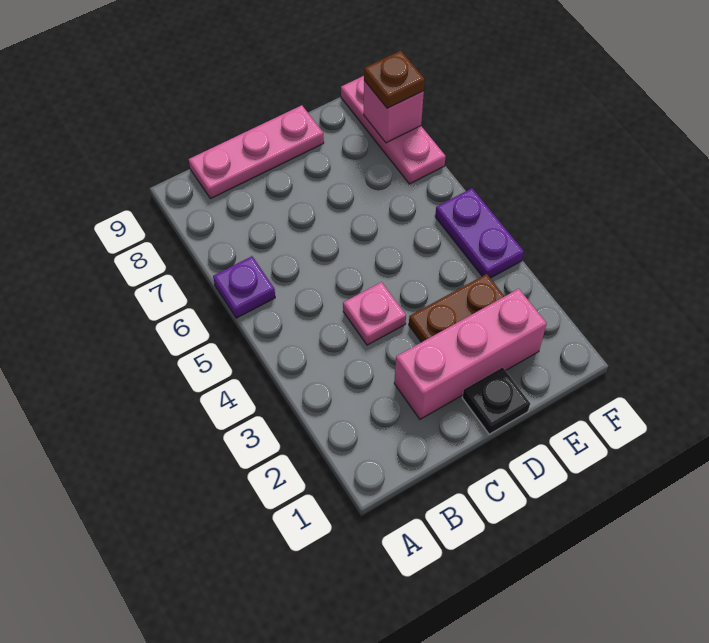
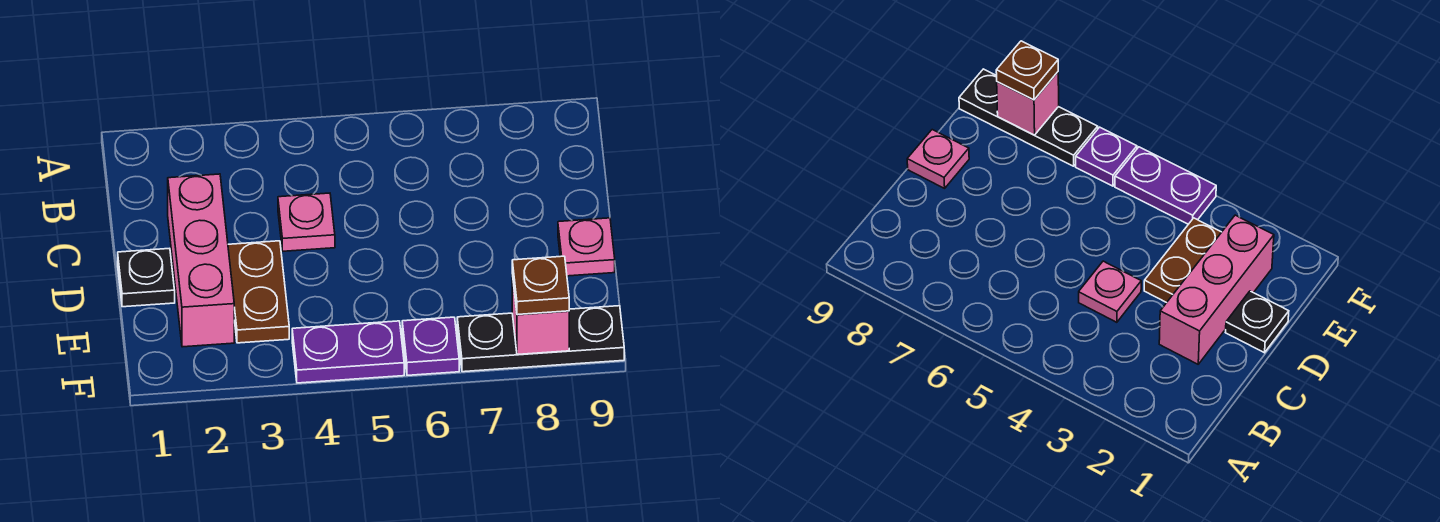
purple plate A6 level 1 -> purple plate F6 level 1
pink plate B9:D9 level 1 -> pink plate D9 level 1
pink plate F7:F9 level 1 -> black plate F7:F9 level 1

